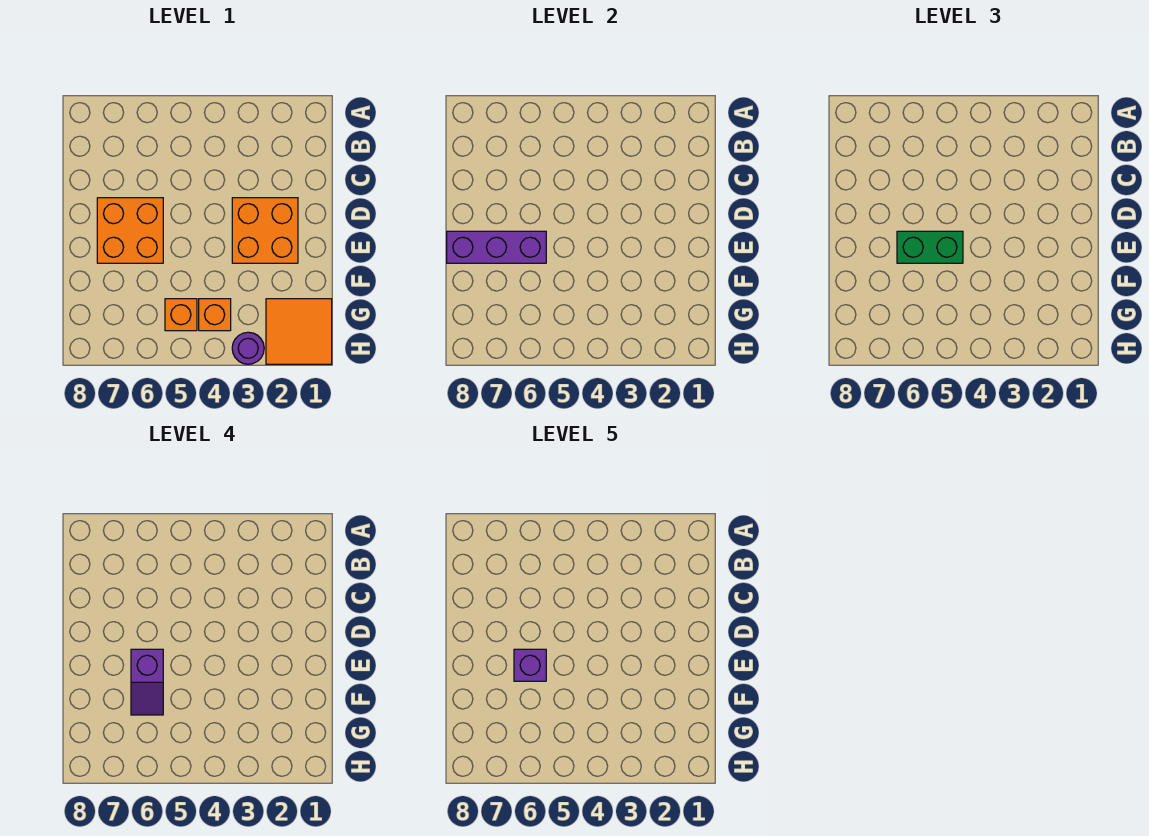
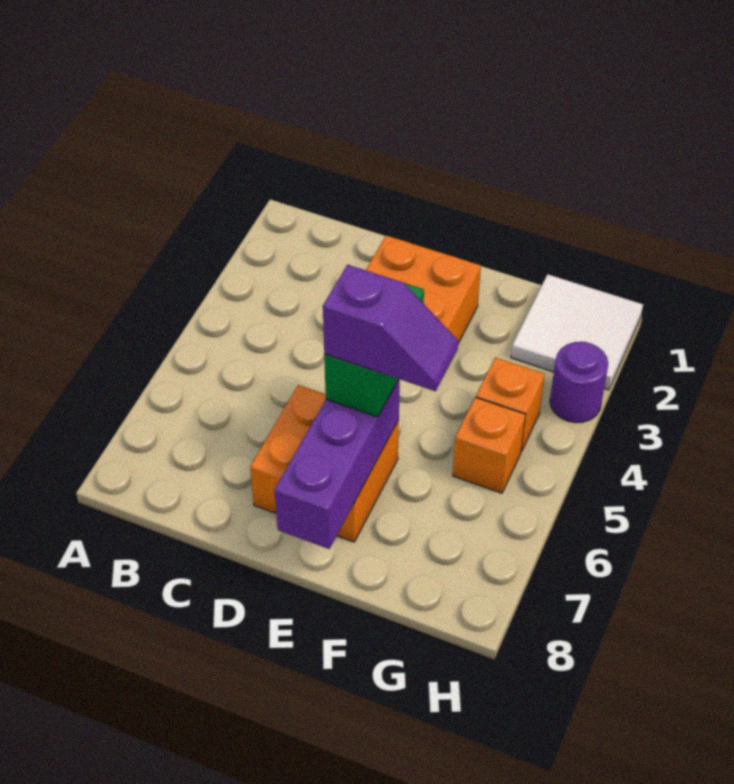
purple brick E6 level 5 -> none
orange tile G1:H2 level 1 -> white tile G1:H2 level 1

